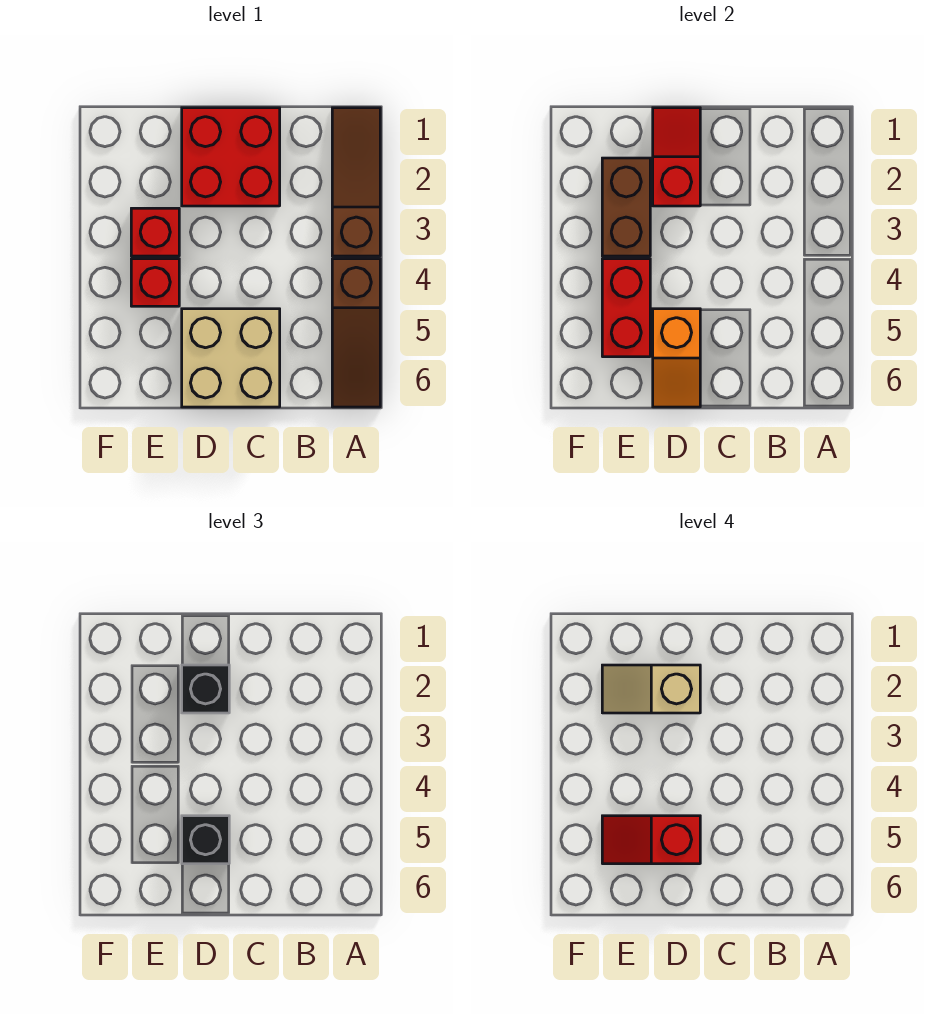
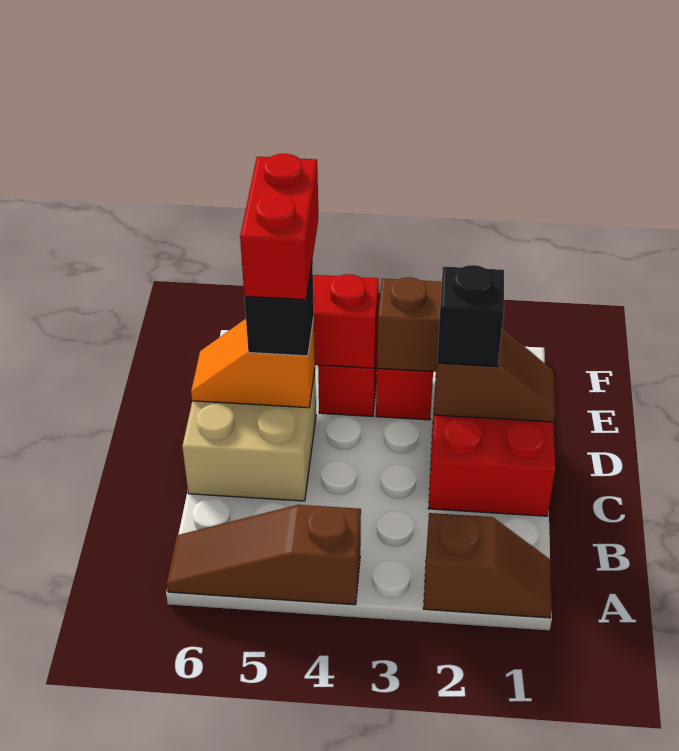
brown slope A1:A3 level 1 top 3 -> brown slope A1:A2 level 1 top 2
red slope D1:D2 level 2 top 2 -> brown slope D1:D2 level 2 top 2
tan slope D2:E2 level 4 top D -> none
red slope D5:E5 level 4 top D -> red brick D5:E5 level 4

